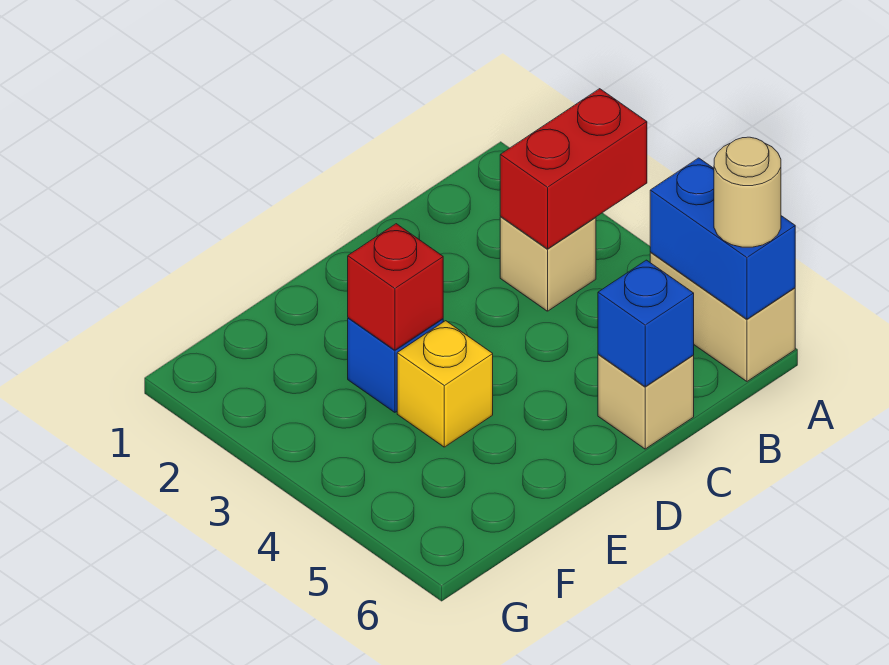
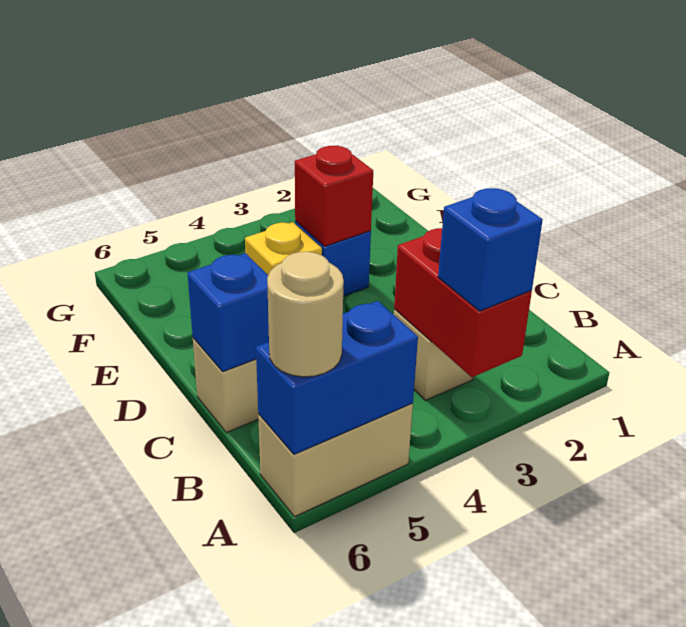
none -> blue brick A3 level 3

